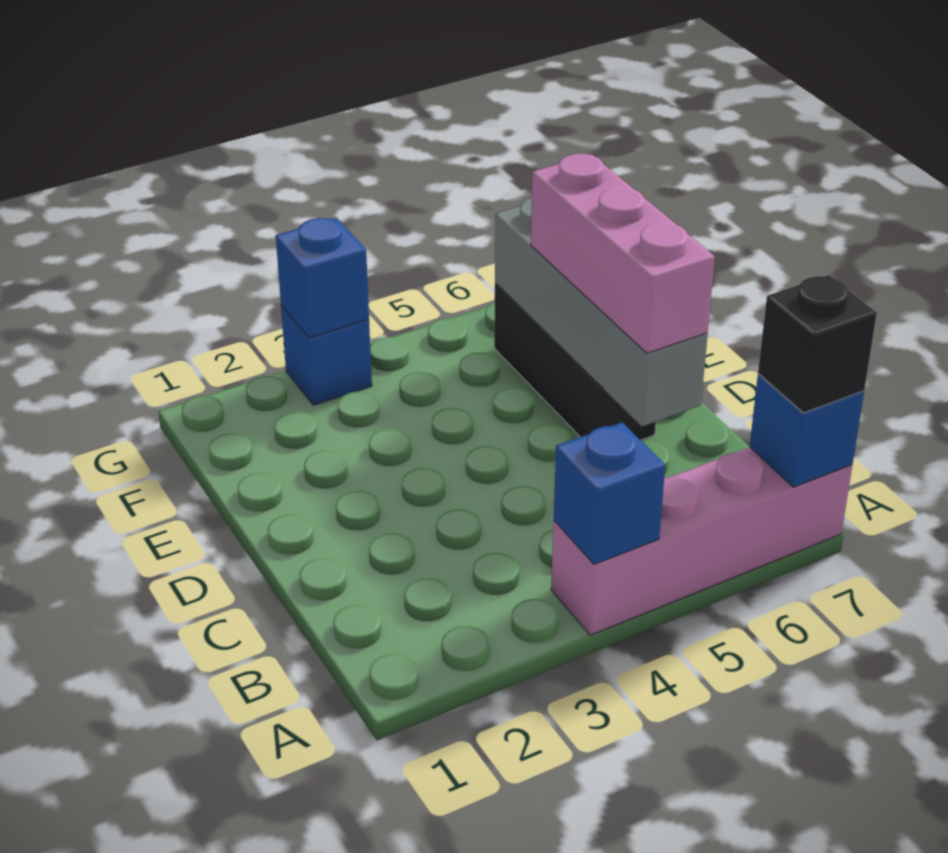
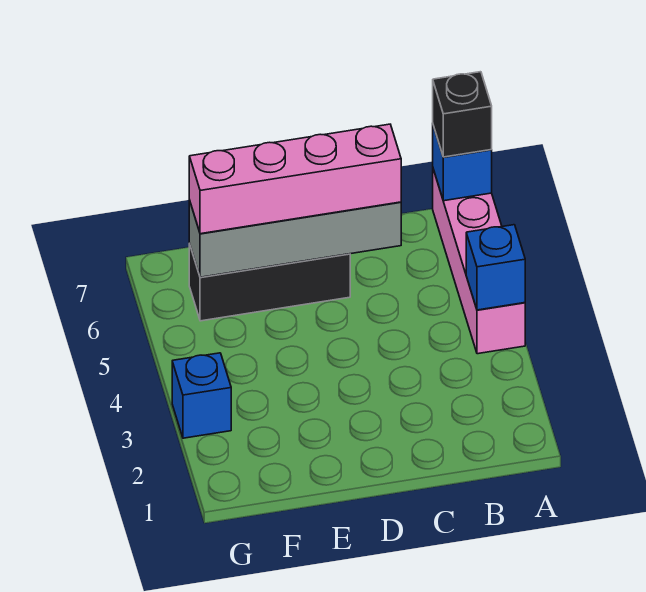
pink brick C6:E6 level 3 -> pink brick C6:F6 level 3
blue brick G3 level 2 -> none

